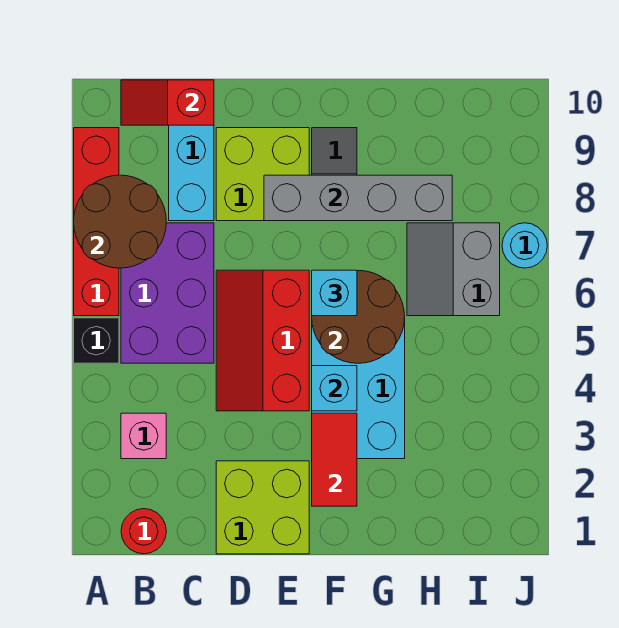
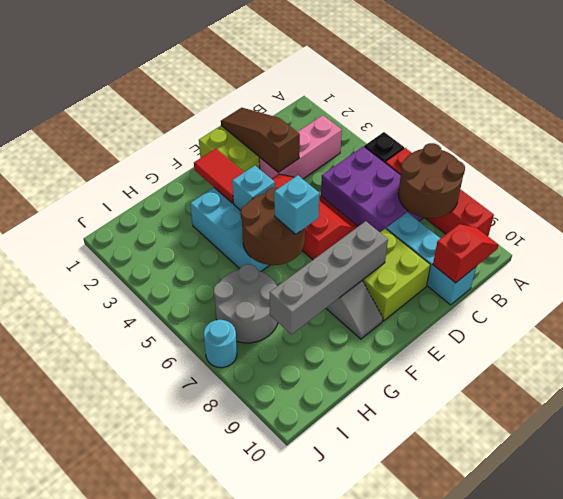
red round brick B1 level 1 -> none
pink brick B3 level 1 -> pink brick B3:D3 level 1
none -> brown slope D1:D3 level 2 top 3
grey slope H6:I7 level 1 top I -> grey round brick H6:I7 level 1

